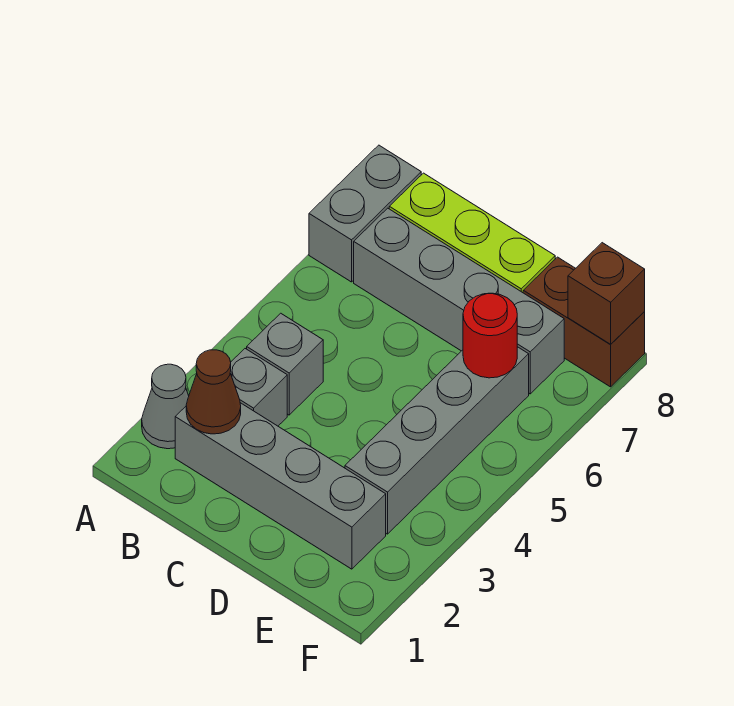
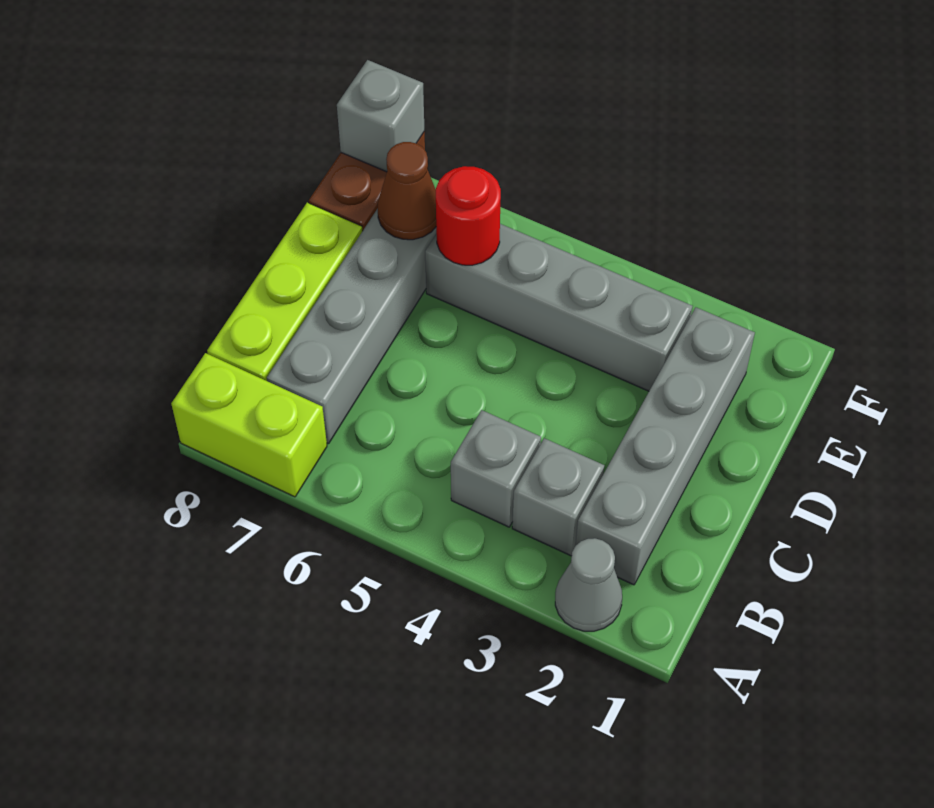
grey brick A7:A8 level 1 -> lime brick A7:A8 level 1
brown cone B2 level 2 -> brown cone E7 level 2
brown brick F8 level 2 -> grey brick F8 level 2

